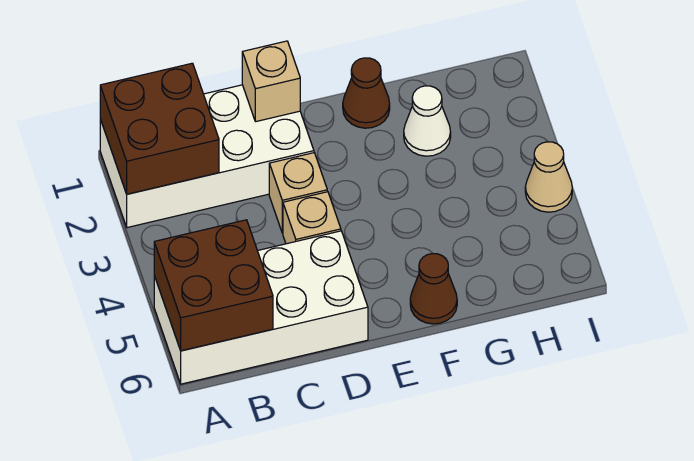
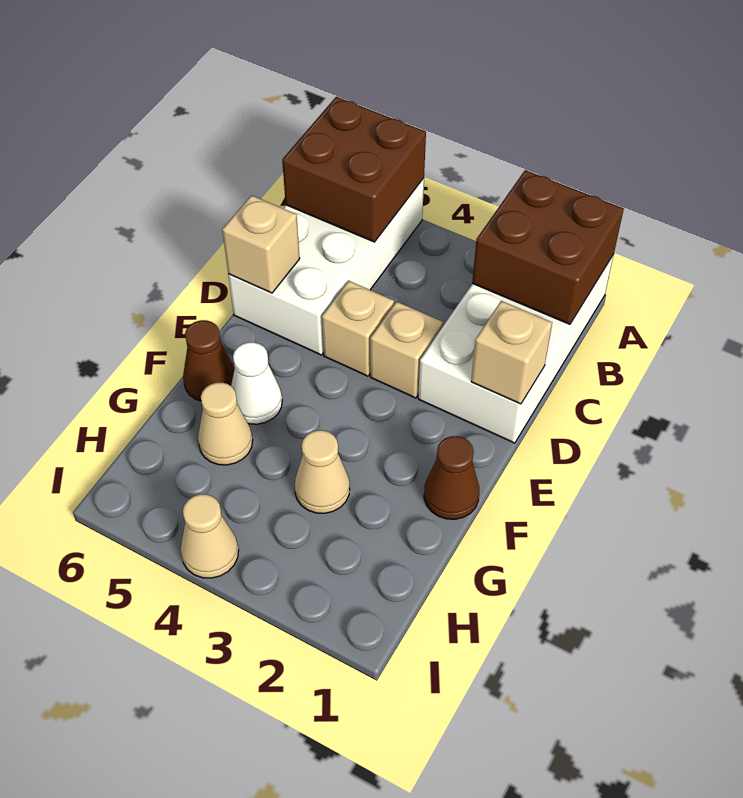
none -> tan brick D6 level 2
white cone G2 level 1 -> white cone F5 level 1
none -> tan cone G3 level 1
none -> tan cone G5 level 1

